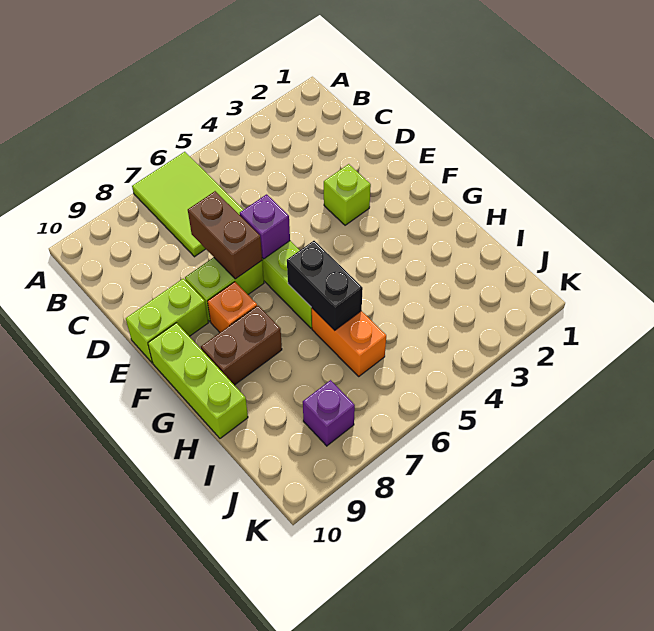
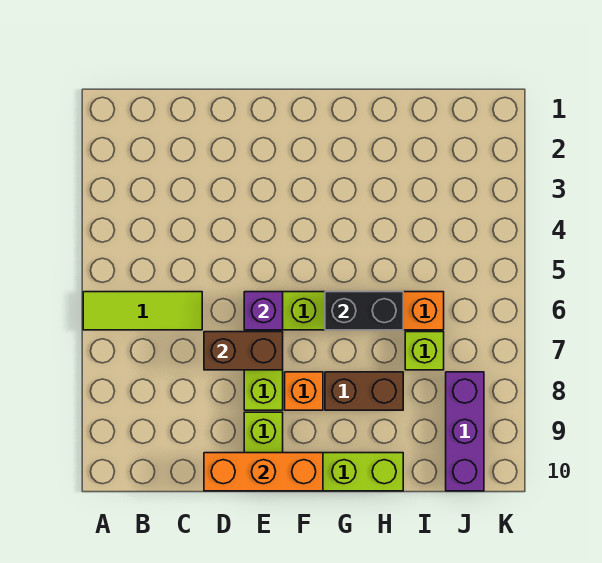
lime tile A6:C7 level 1 -> lime tile A6:C6 level 1
none -> orange brick D10:F10 level 2
lime brick E3 level 1 -> lime brick I7 level 1
brown brick G8:G9 level 1 -> brown brick G8:H8 level 1
purple brick J8 level 1 -> purple brick J8:J10 level 1

